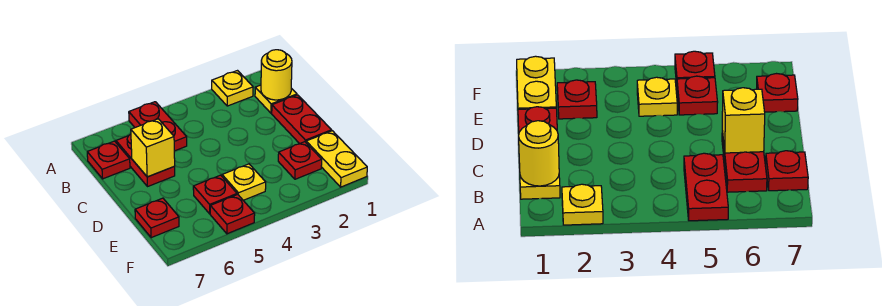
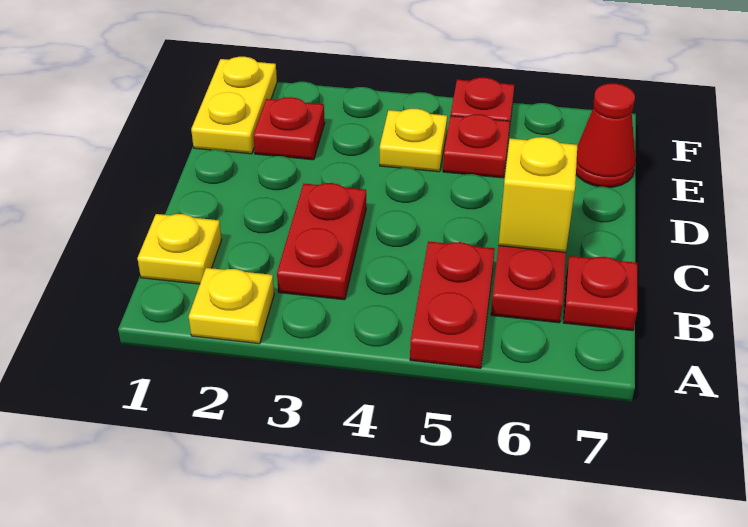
yellow round brick B1 level 2 -> none
red plate C1:D1 level 1 -> red plate B3:C3 level 1
red plate E7 level 1 -> red cone E7 level 1

